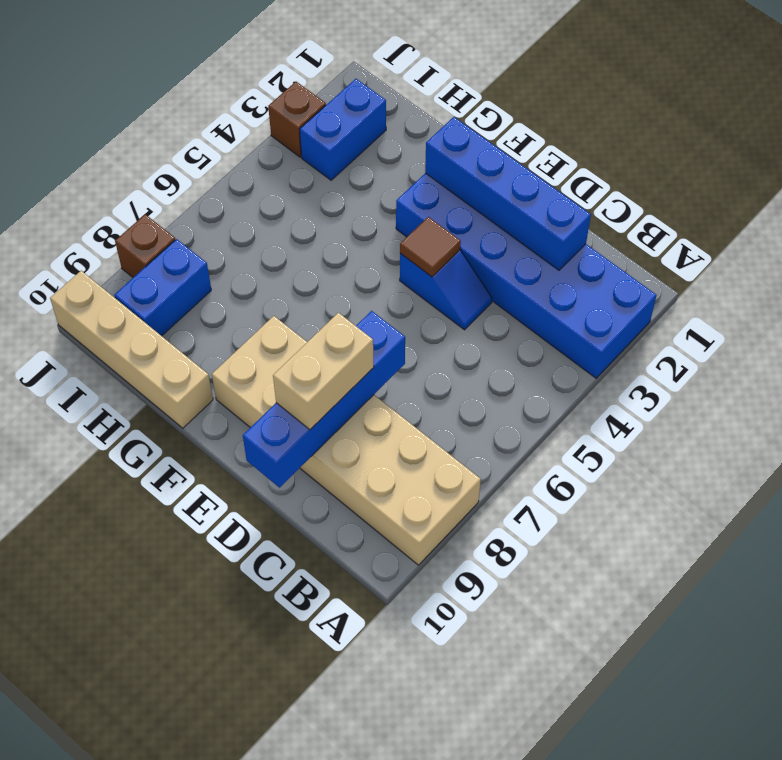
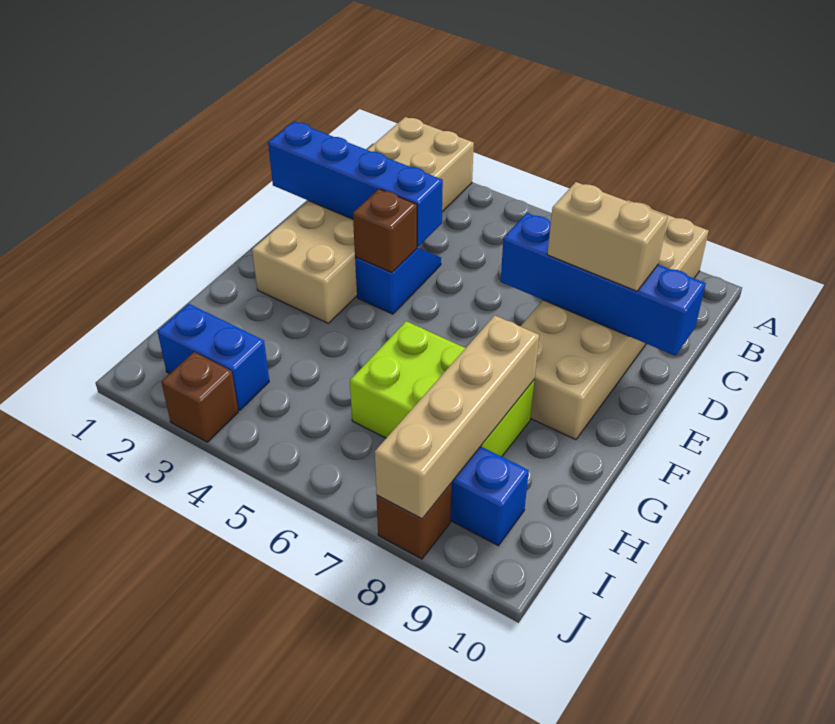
blue brick A2:F3 level 1 -> tan brick A2:F3 level 1
blue brick C2:F2 level 2 -> blue brick D1:D4 level 2
brown tile E4 level 2 -> brown brick E4 level 2
none -> lime brick G6:H8 level 1
tan brick G10:J10 level 1 -> tan brick G8:J8 level 2

